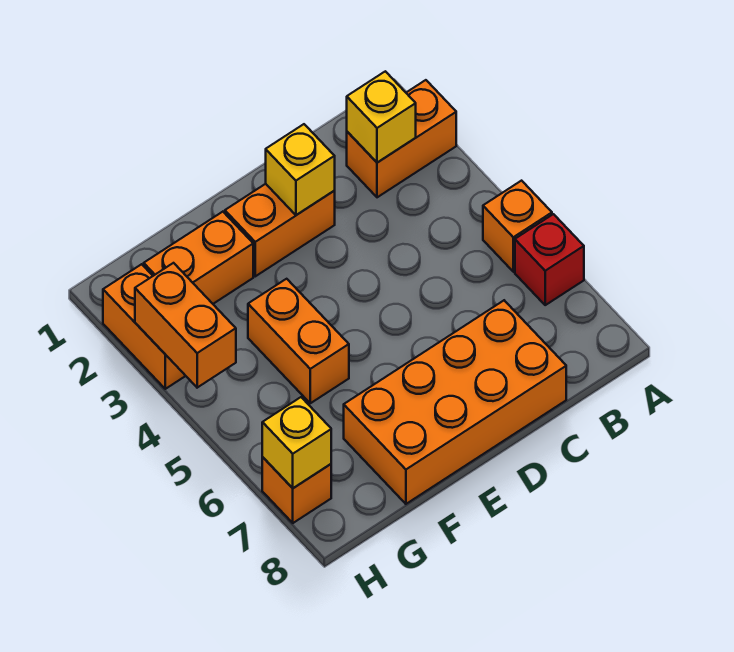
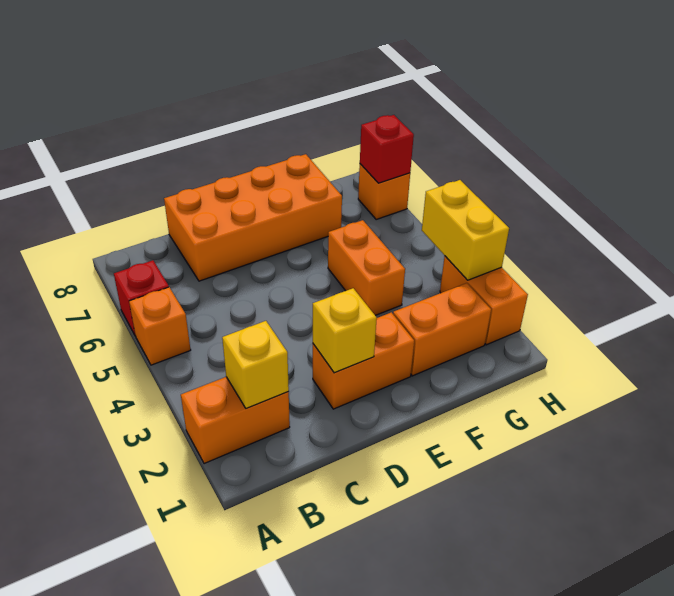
orange brick H3:H4 level 2 -> yellow brick H3:H4 level 2
yellow brick H7 level 2 -> red brick H7 level 2

